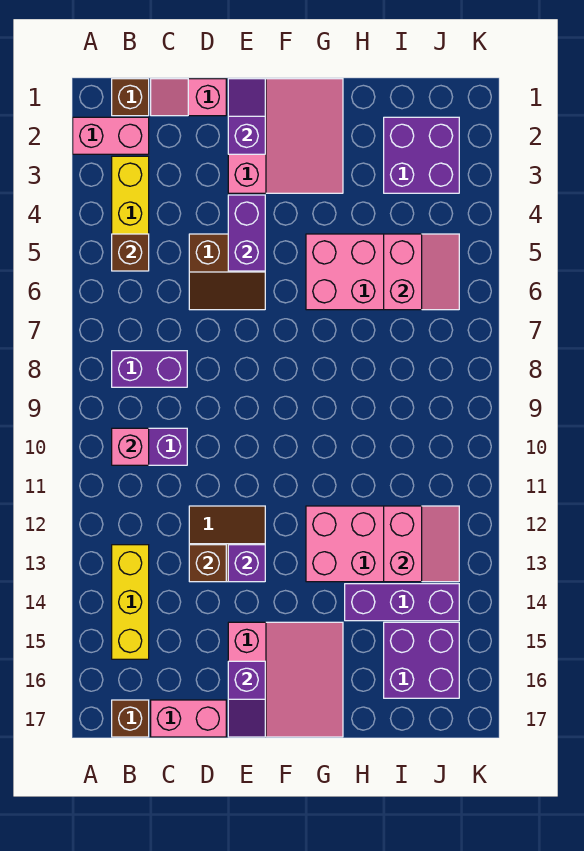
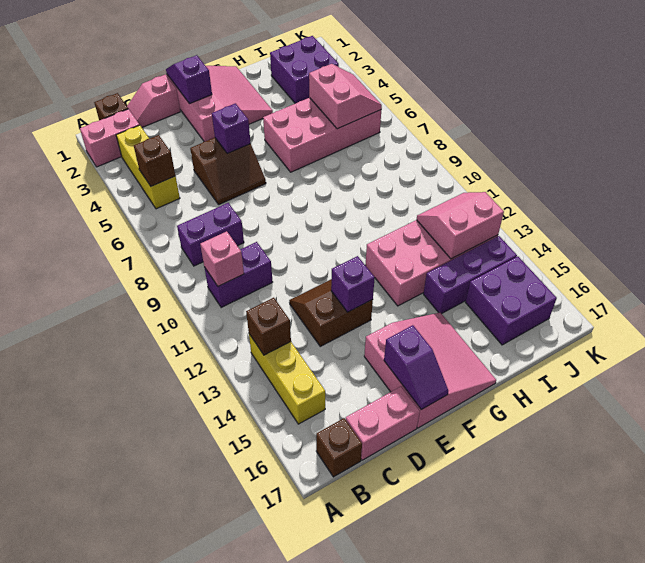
brown brick D13 level 2 -> brown brick B13 level 2
purple brick E4:E5 level 2 -> purple brick E5 level 2
pink slope I12:J13 level 2 top I -> pink slope I12:J13 level 2 top 13

